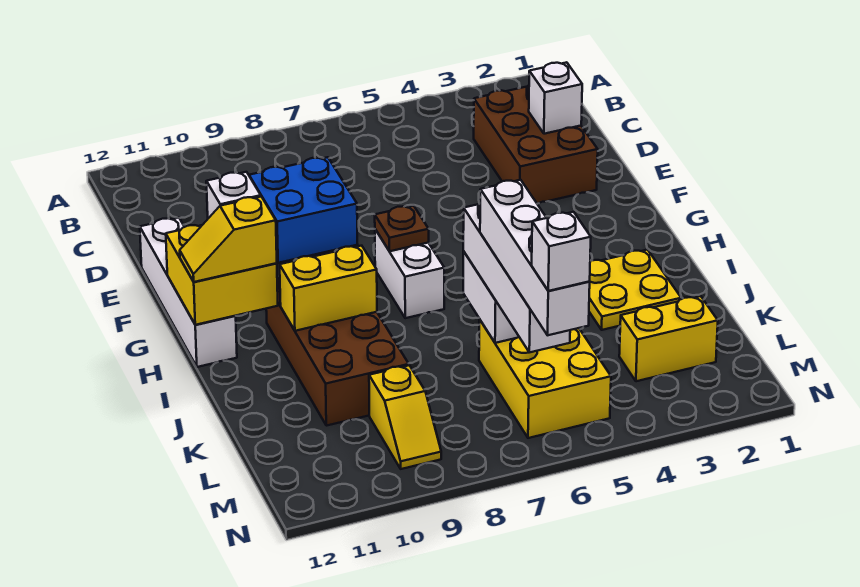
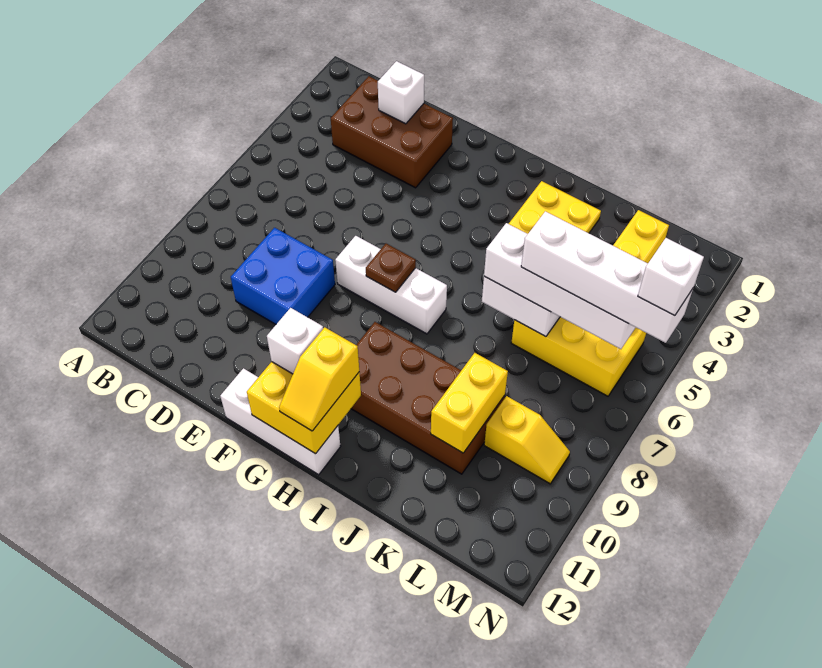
white brick E12:H12 level 1 -> white brick F12:H12 level 1
white brick G7:H7 level 1 -> white brick F7:H7 level 1
yellow brick I9:I10 level 2 -> yellow brick K9:K10 level 2

